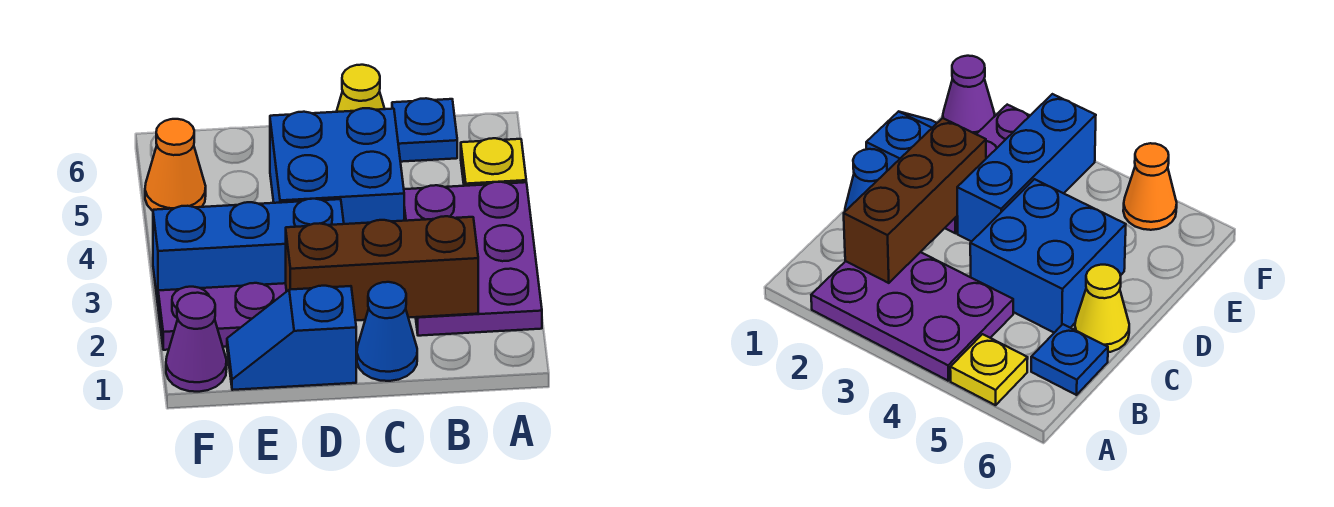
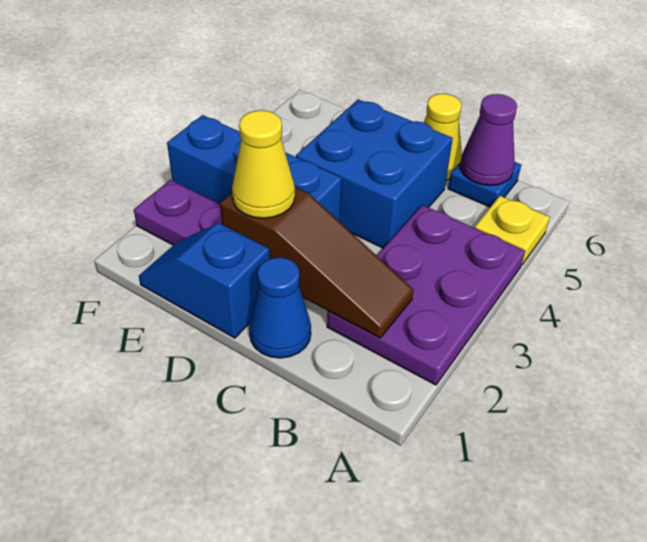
brown brick B2:D2 level 2 -> brown slope B2:D2 level 2 top D
none -> yellow cone D2 level 3
purple cone F1 level 1 -> purple cone B6 level 2
orange cone F5 level 1 -> none

